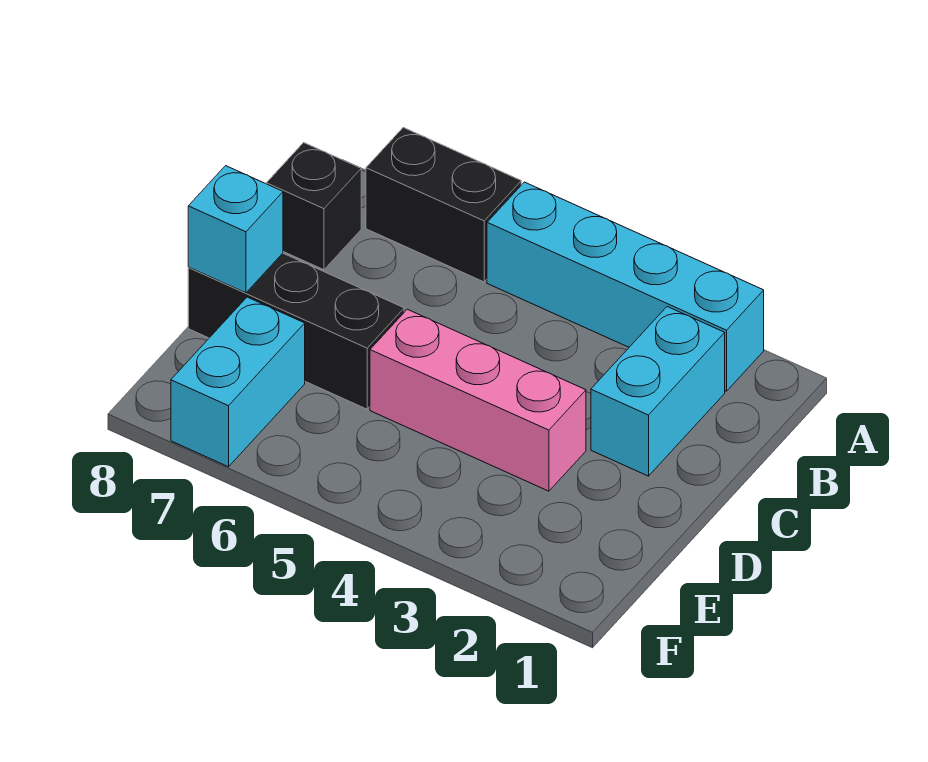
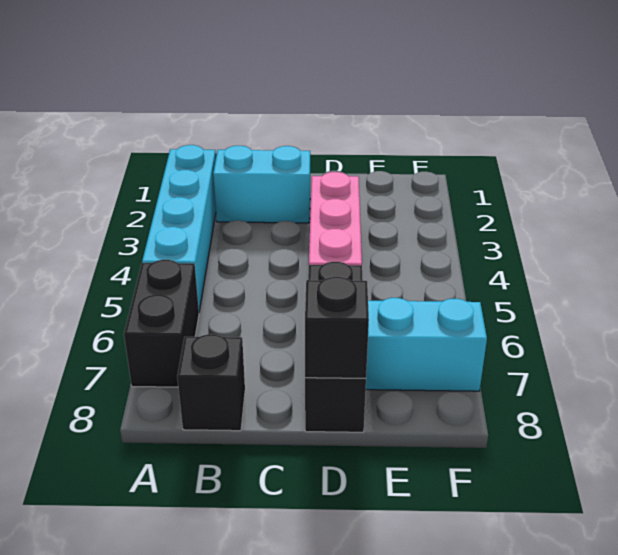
cyan brick D8 level 2 -> black brick D8 level 2

